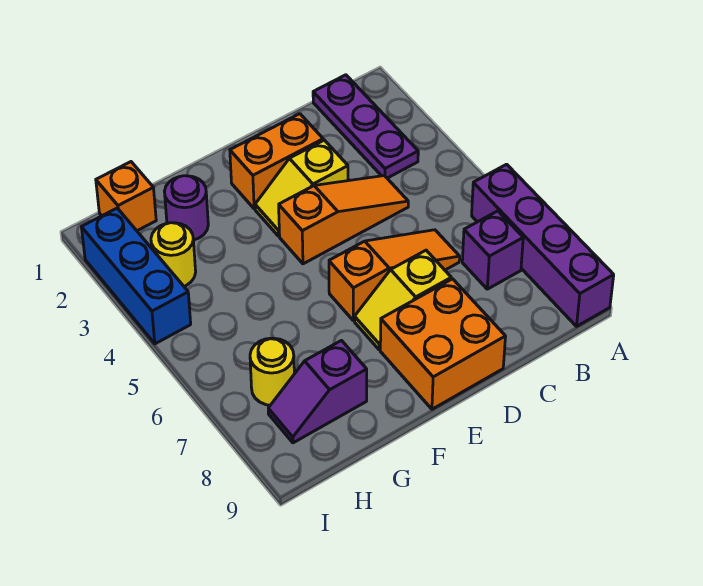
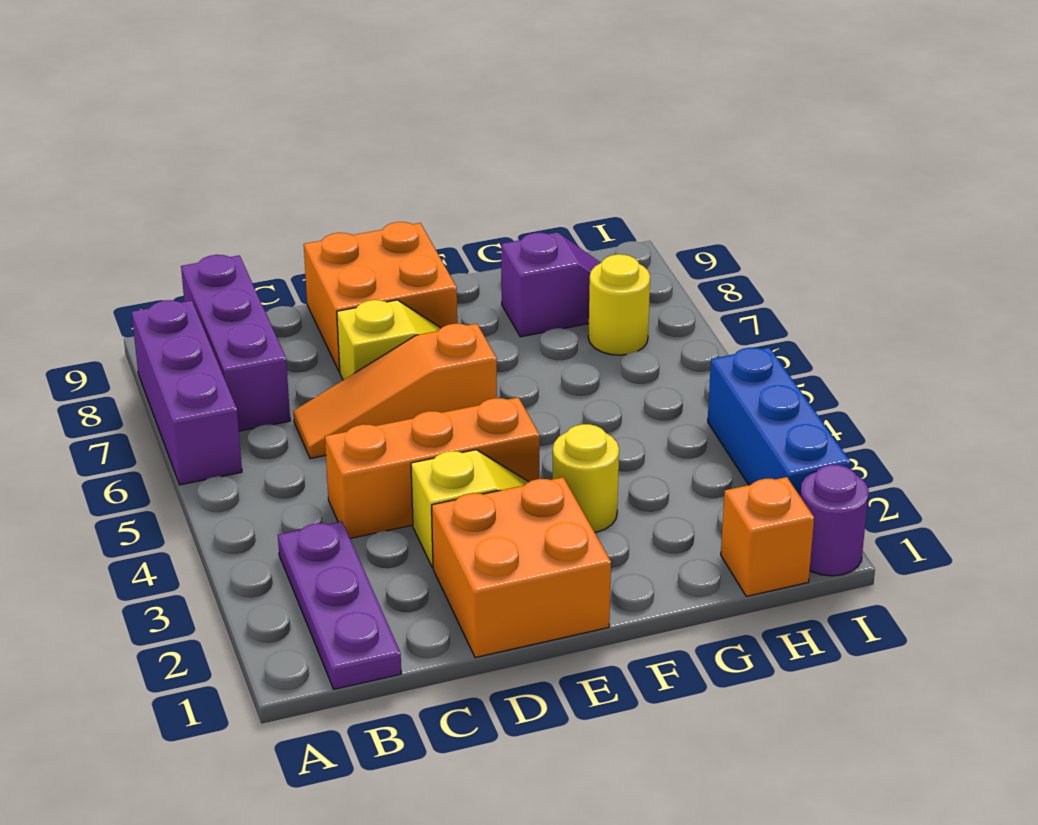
purple brick A6:A9 level 1 -> purple brick A6:A8 level 1
purple brick B7 level 1 -> purple brick B7:B9 level 1
orange slope C4:E4 level 1 top E -> orange brick C4:E4 level 1
orange brick D2:E2 level 1 -> orange brick D1:E2 level 1
purple round brick G2 level 1 -> purple round brick I1 level 1
yellow round brick H3 level 1 -> yellow round brick F3 level 1

